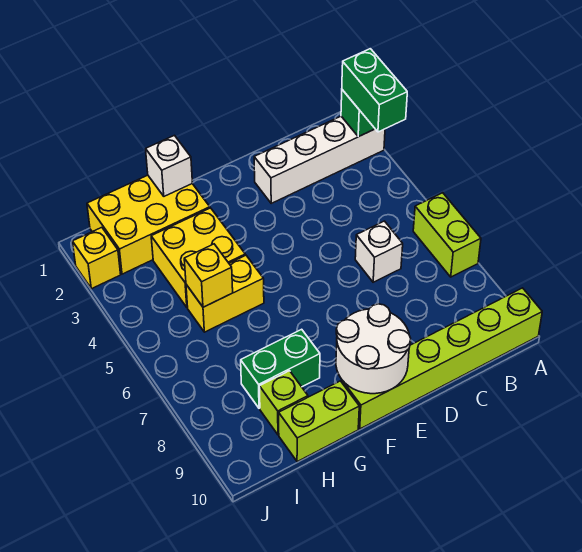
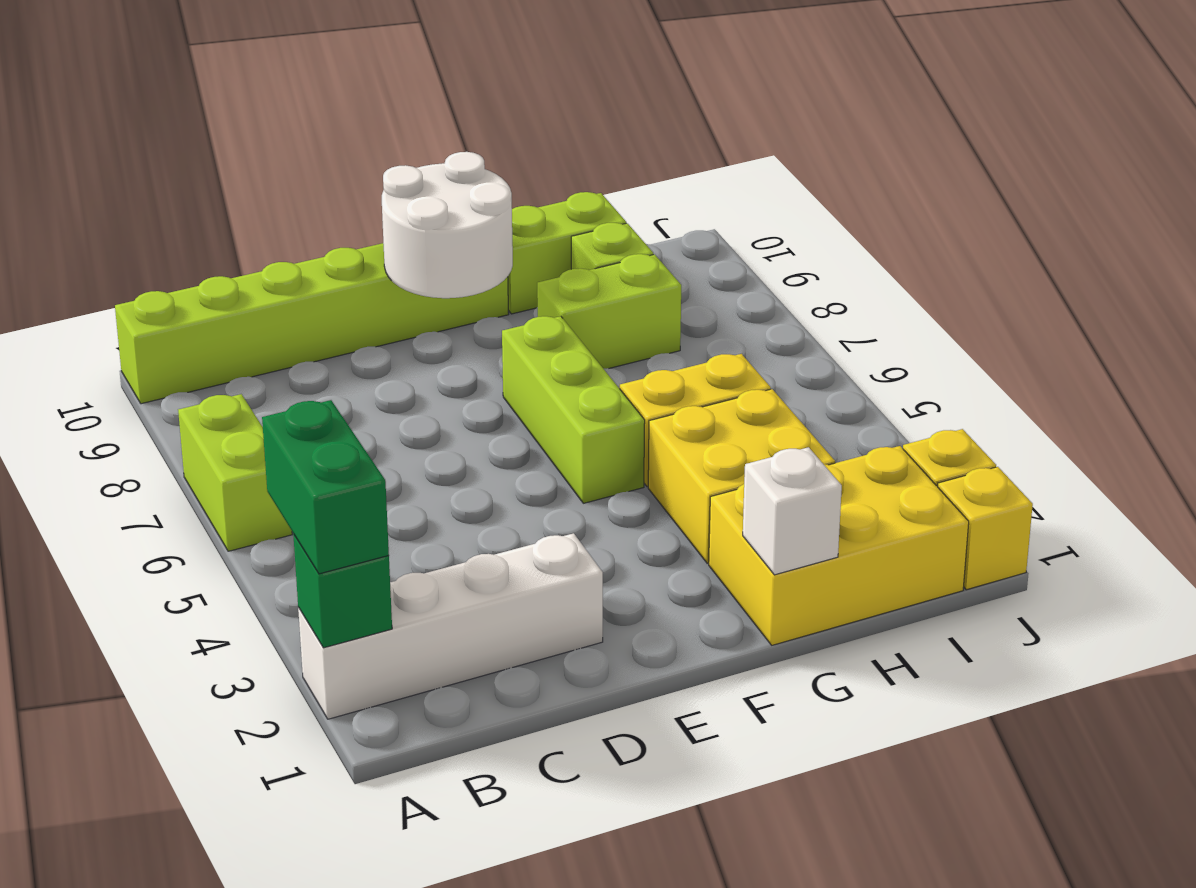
white brick C6 level 1 -> none
none -> lime brick F5:F7 level 1
green brick G8:H8 level 1 -> lime brick G8:H8 level 1
yellow brick H5 level 2 -> yellow brick J1 level 1

